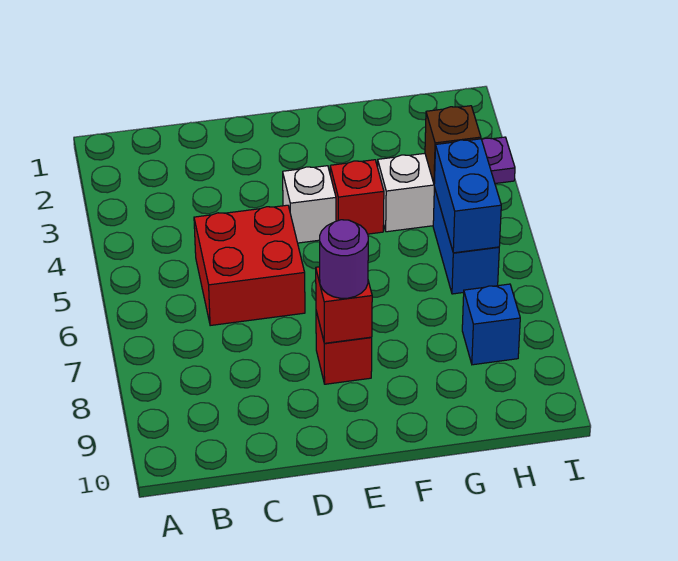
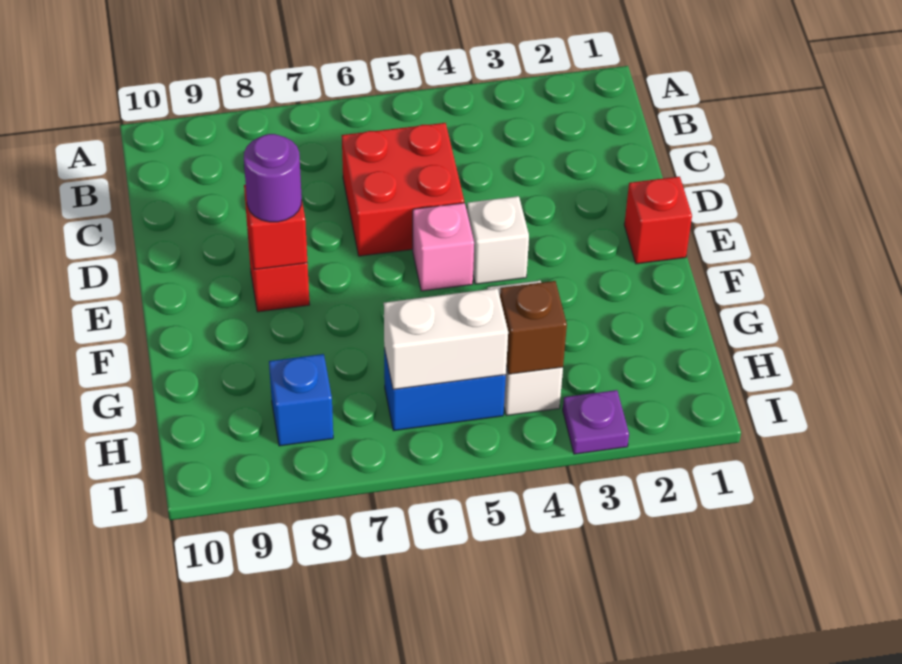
none -> pink brick E5 level 1
red brick F4 level 1 -> red brick E1 level 1
blue brick H5:H6 level 2 -> white brick H5:H6 level 2

